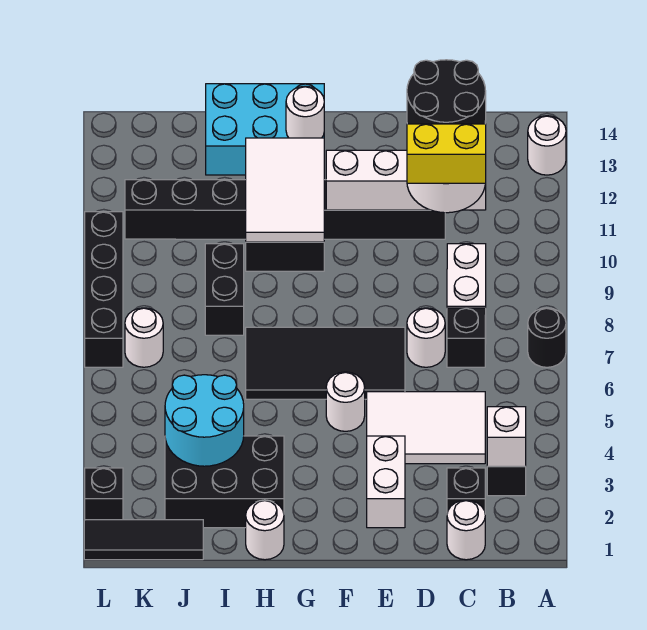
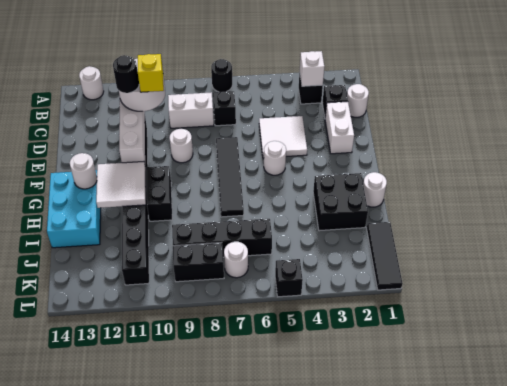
white tile C4:E5 level 1 -> white tile D4:E5 level 1
yellow brick C10:D10 level 4 -> yellow brick D10 level 4
black round brick C11:D12 level 4 -> black round brick D11 level 4
white round brick D7 level 1 -> white round brick E9 level 1
white brick E2:E3 level 1 -> white brick D2:E2 level 1
black tile E6:H7 level 1 -> black tile E7:H7 level 1
white tile G10:H12 level 2 -> white tile G11:H12 level 2
black brick H2:J3 level 1 -> black brick H2:I3 level 1
cyan round brick I3:J4 level 2 -> none
black brick I8:I9 level 1 -> black brick K8:K9 level 1
black brick L2 level 1 -> black brick L5 level 1
black brick L7:L10 level 1 -> black brick J6:J9 level 1

